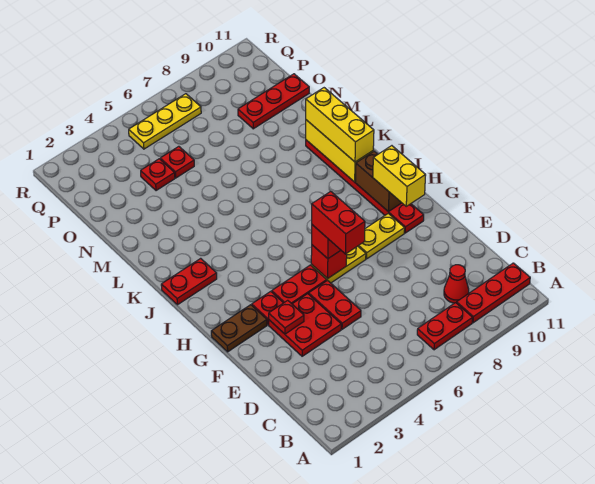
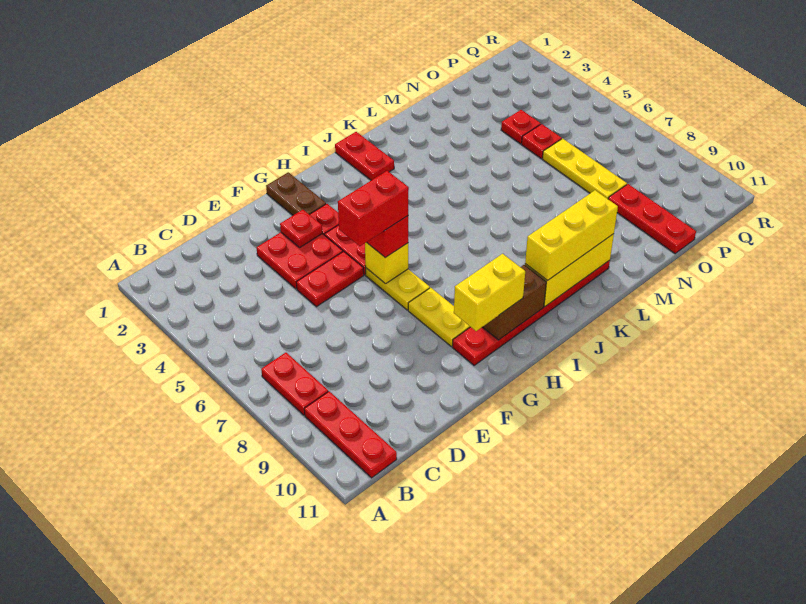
red cone C9 level 1 -> none
red brick G6 level 2 -> yellow brick G6 level 2
yellow plate Q5:Q7 level 1 -> yellow plate O6:O8 level 1

